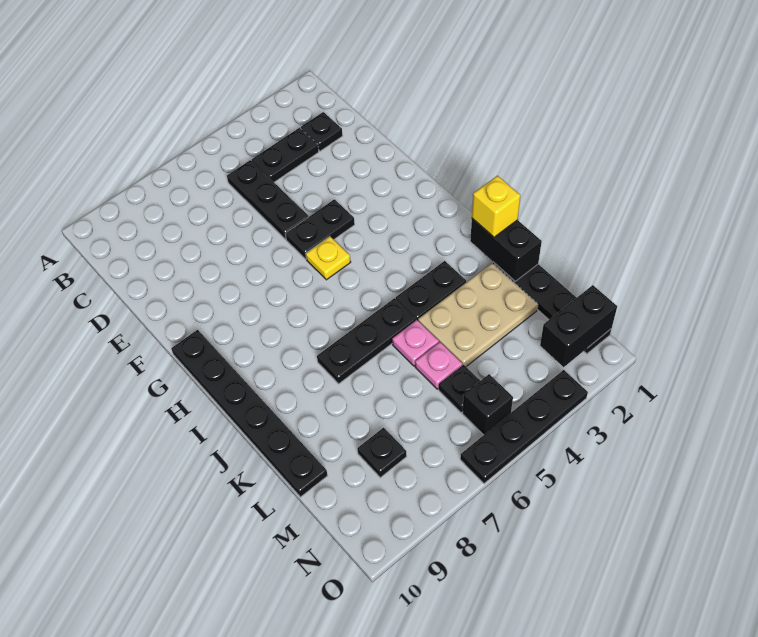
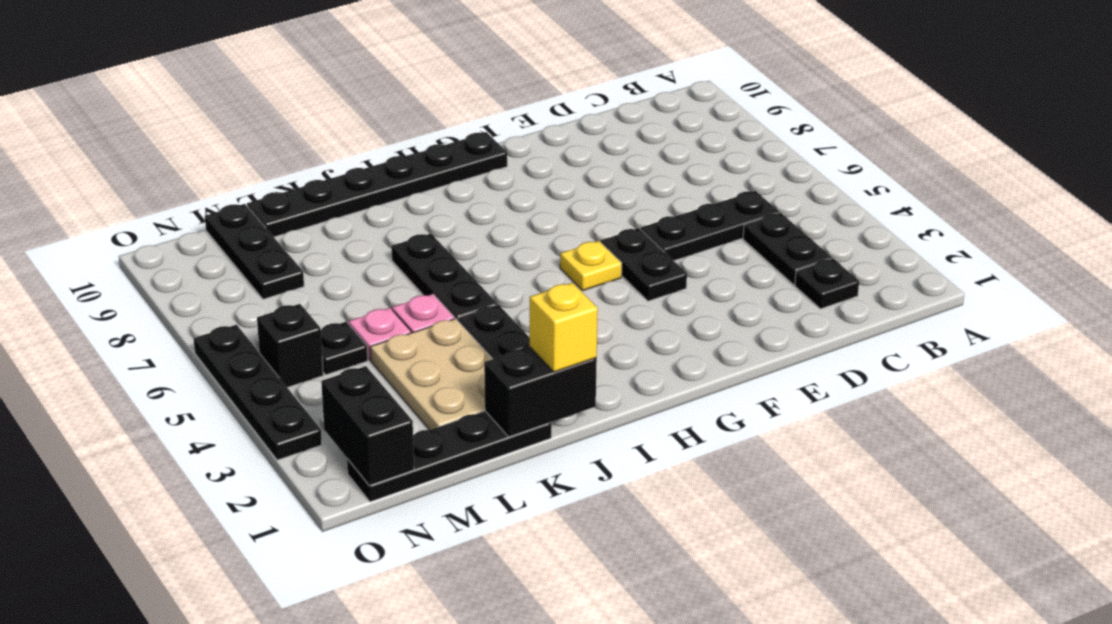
black plate M8 level 1 -> black plate M8:M10 level 1

